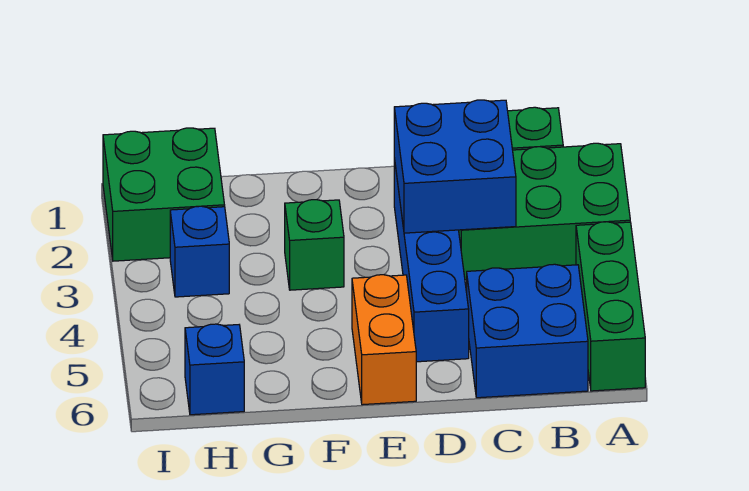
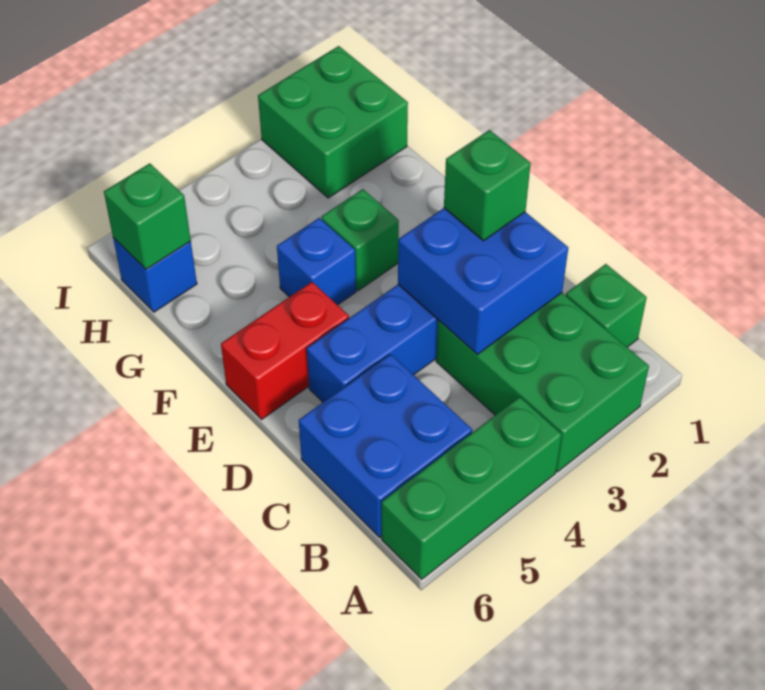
none -> green brick D2 level 3
orange brick E5:E6 level 1 -> red brick E5:E6 level 1
blue brick H3 level 1 -> blue brick F4 level 1
none -> green brick H6 level 2

